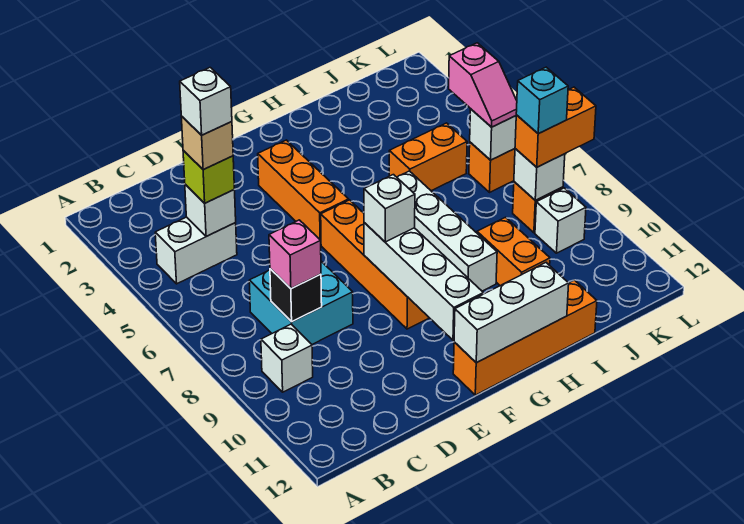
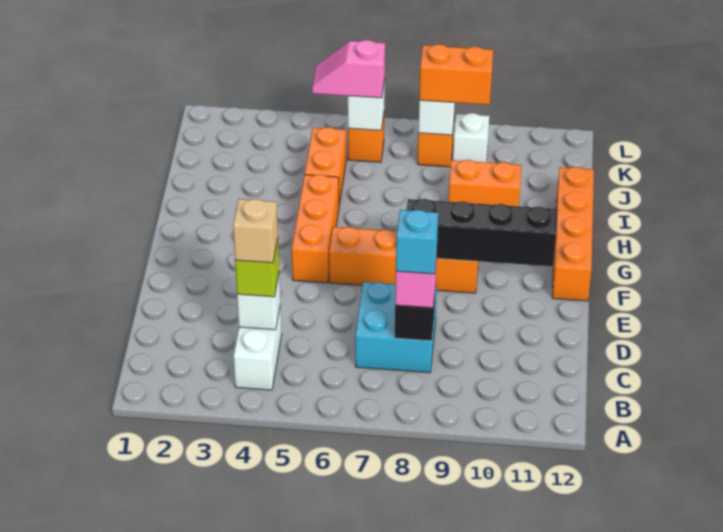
white brick B9 level 1 -> none
white brick C4 level 5 -> none
orange brick F3:F5 level 1 -> orange brick F5:H5 level 1
white brick F8:F11 level 2 -> black brick F8:F11 level 2
white brick F8 level 3 -> none
white brick F12:H12 level 2 -> none
white brick H6:H9 level 1 -> none
pink slope K5:K6 level 3 top 5 -> pink slope K5:K6 level 3 top 6
orange brick K8:L8 level 3 -> orange brick K8:K9 level 3
cyan brick K8 level 4 -> cyan brick C8 level 4

